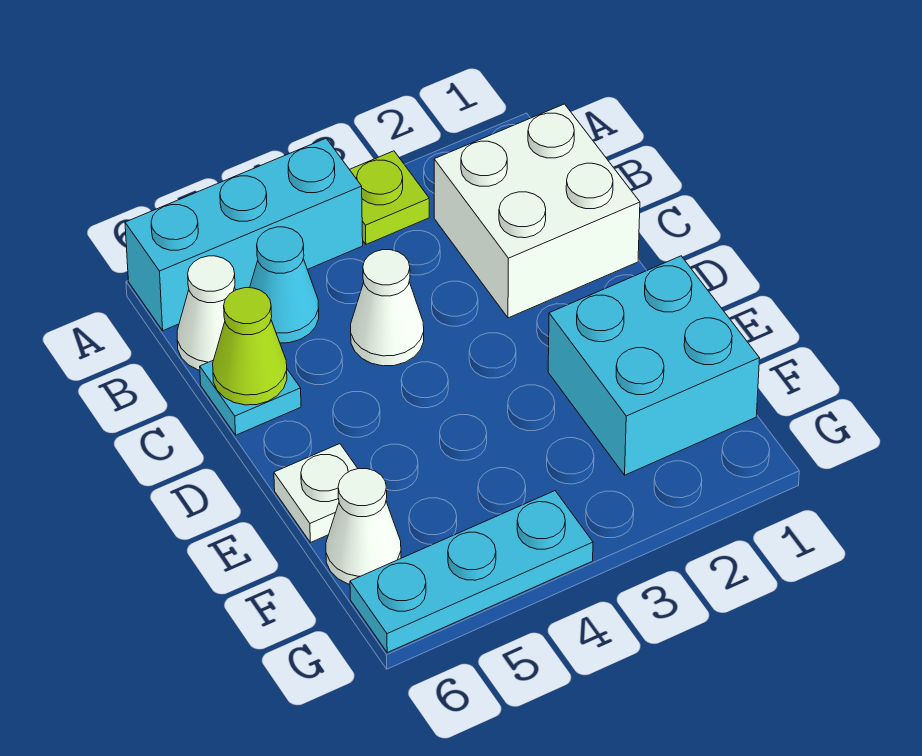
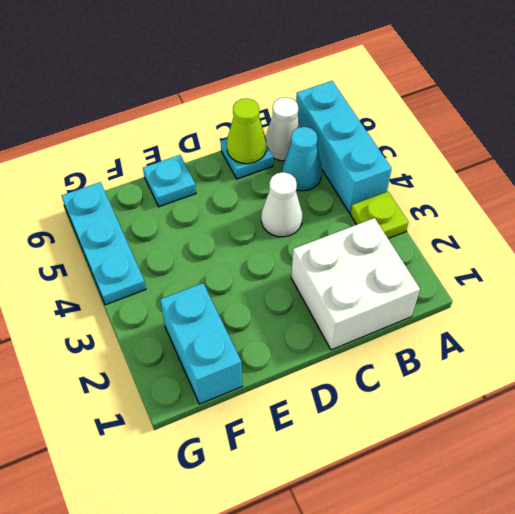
cyan brick E1:F2 level 1 -> cyan brick F1:F2 level 1
white plate E6 level 1 -> cyan plate E6 level 1
white cone F6 level 1 -> none

